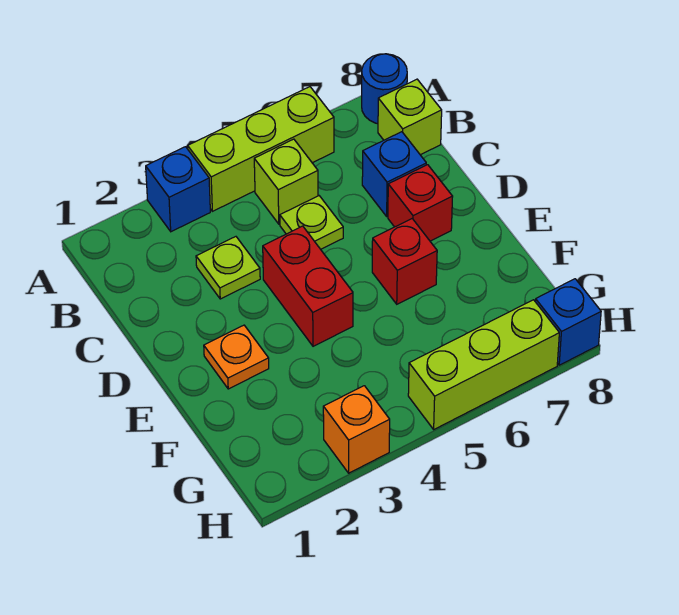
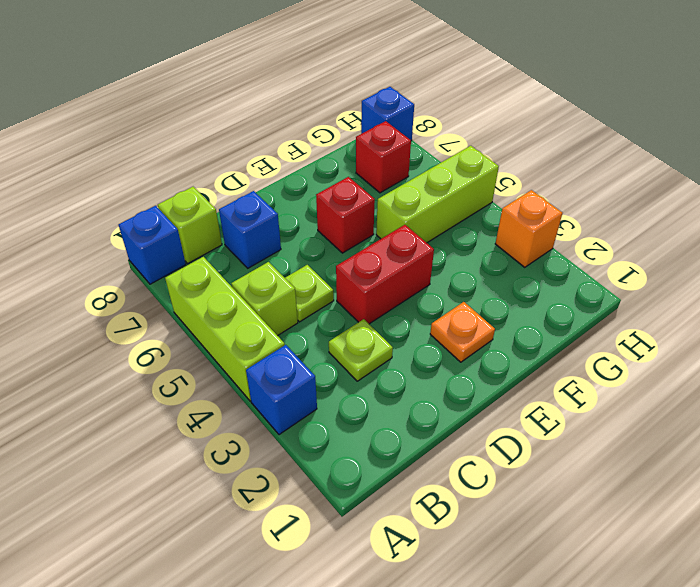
blue round brick A8 level 1 -> blue brick A8 level 1
red brick D7 level 1 -> red brick G7 level 1
lime brick H5:H7 level 1 -> lime brick F5:H5 level 1

